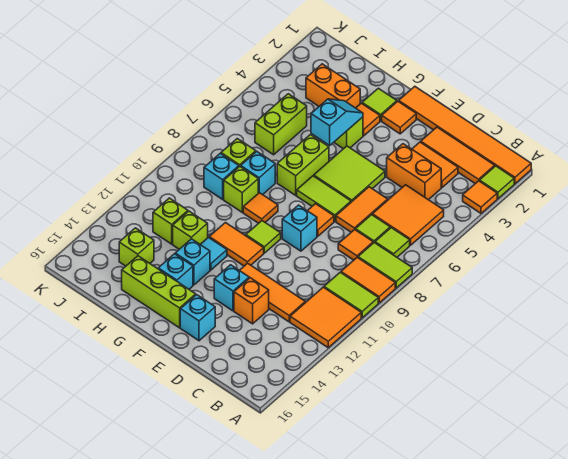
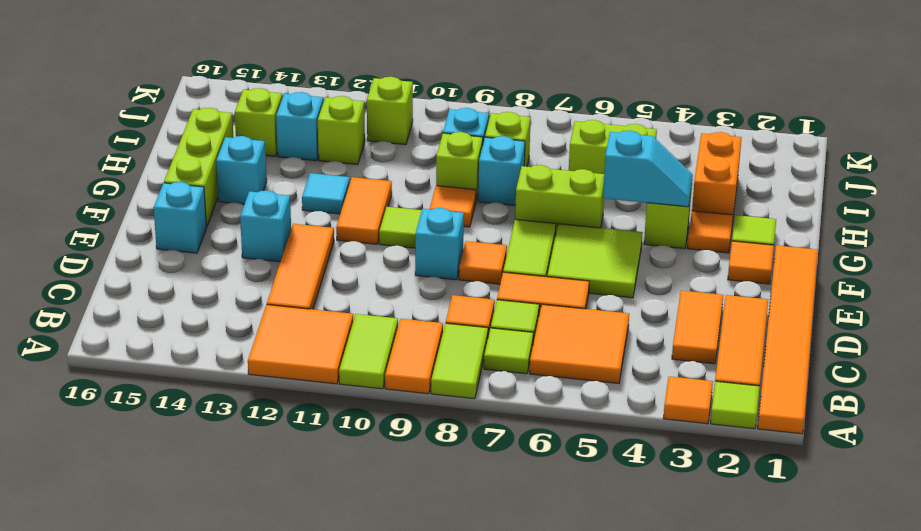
orange brick C4:D4 level 1 -> none
orange brick D13 level 1 -> none
cyan brick G13 level 1 -> cyan brick I13 level 1
lime brick H12 level 1 -> lime brick J11 level 1

